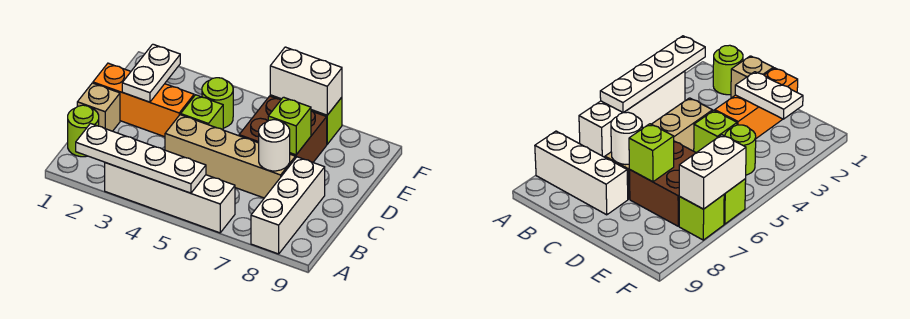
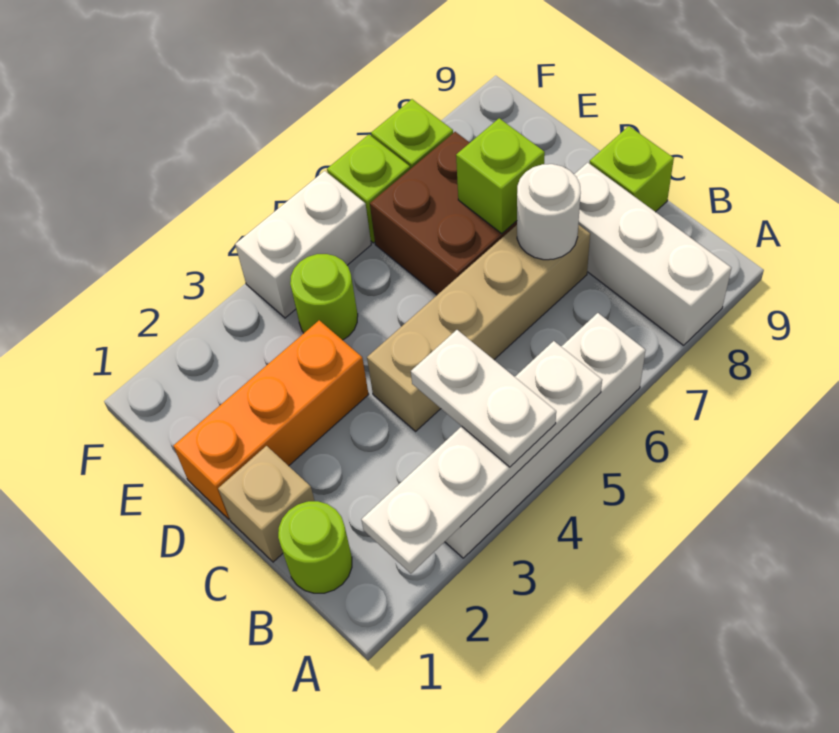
white plate D2:E2 level 2 -> white plate A4:B4 level 3
lime brick D4 level 1 -> lime brick C9 level 1
white brick F6:F7 level 2 -> white brick F4:F5 level 1

